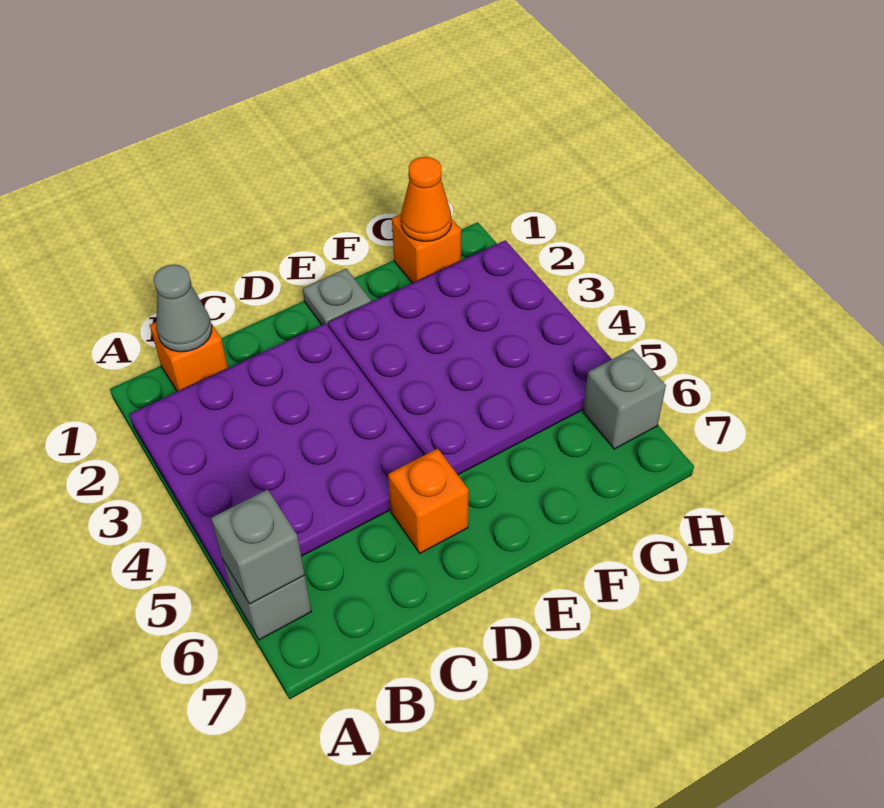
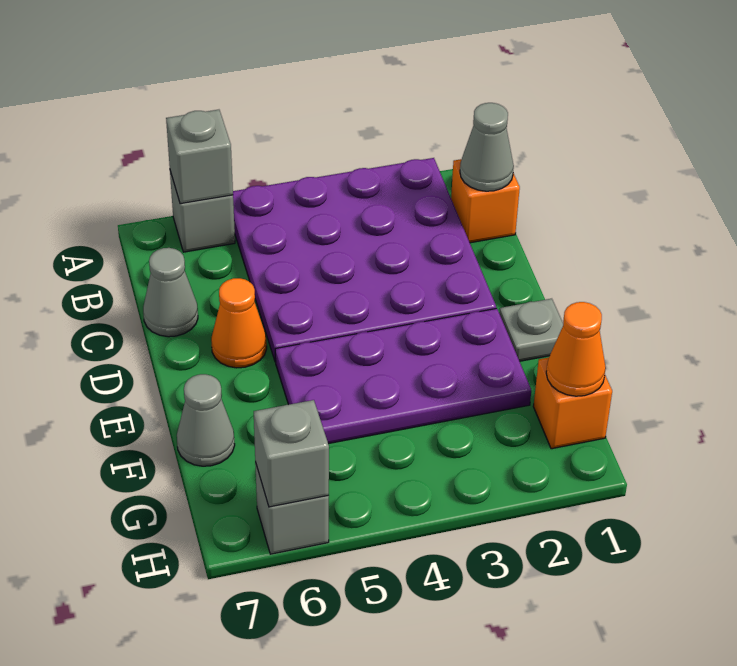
none -> grey cone C7 level 1
orange brick D6 level 1 -> orange cone D6 level 1
purple plate E2:H5 level 1 -> purple plate E2:F5 level 1
none -> grey cone F7 level 1
none -> grey brick H6 level 2

